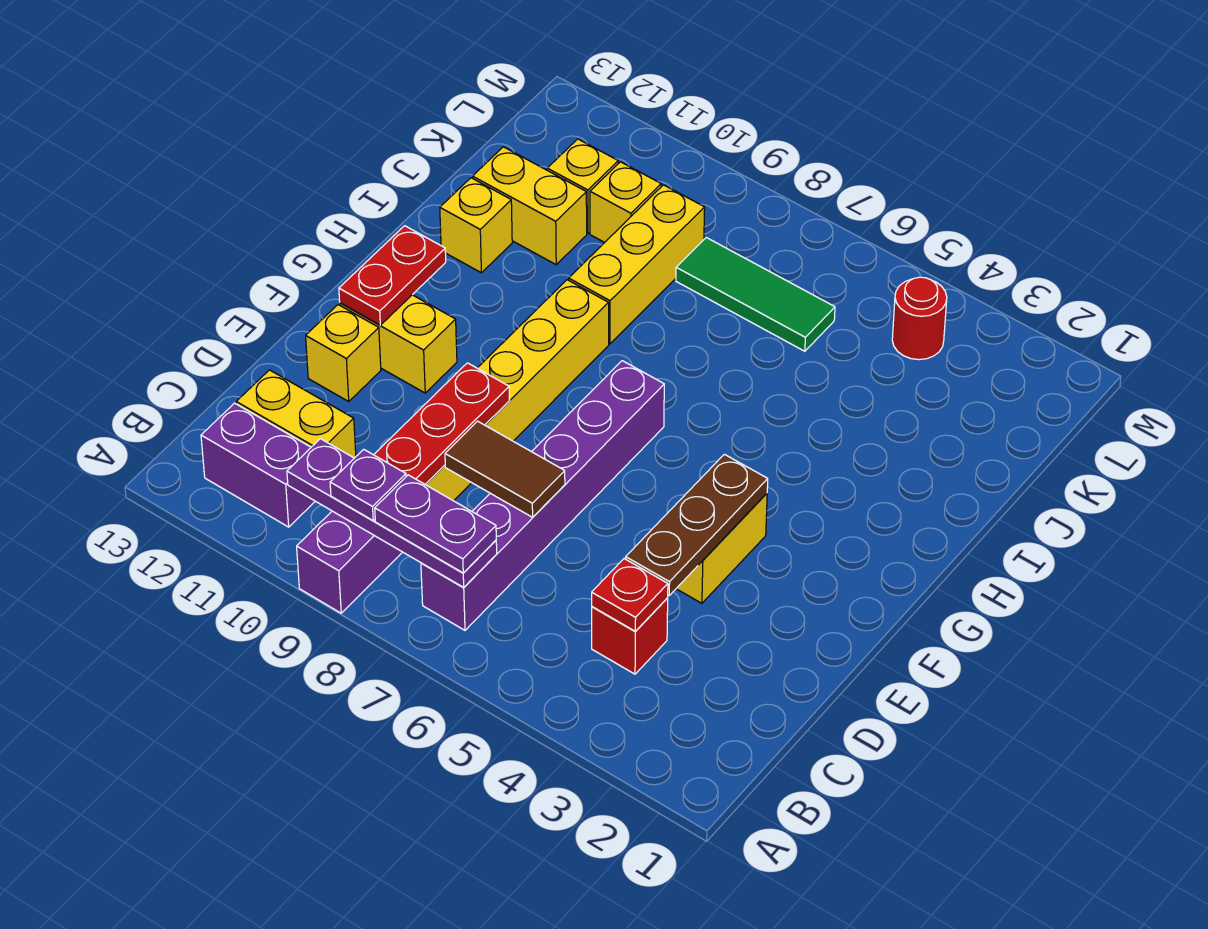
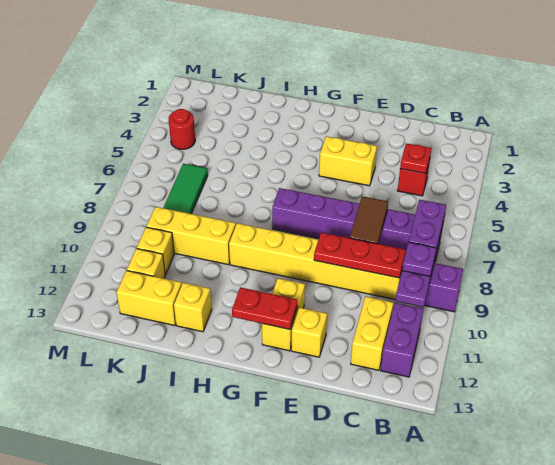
brown plate D4:F4 level 2 -> none
yellow brick J11:J12 level 1 -> yellow brick J12:K12 level 1

